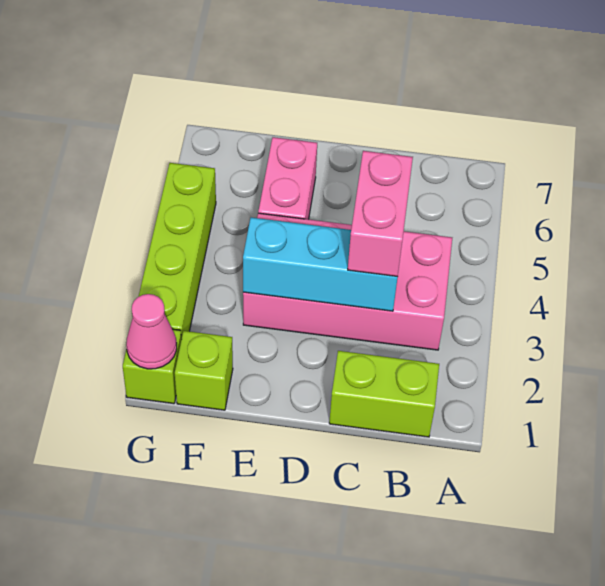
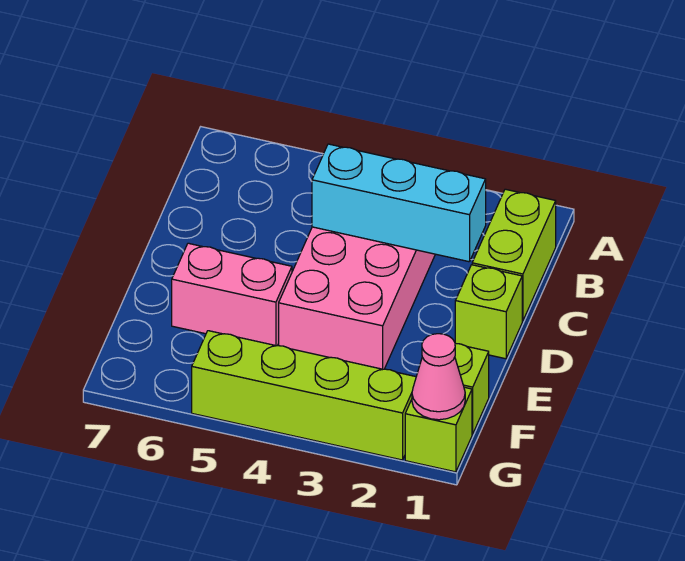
cyan brick C3:E3 level 2 -> cyan brick C2:C4 level 2
pink brick C3:C4 level 3 -> none
none -> lime brick D1 level 1

